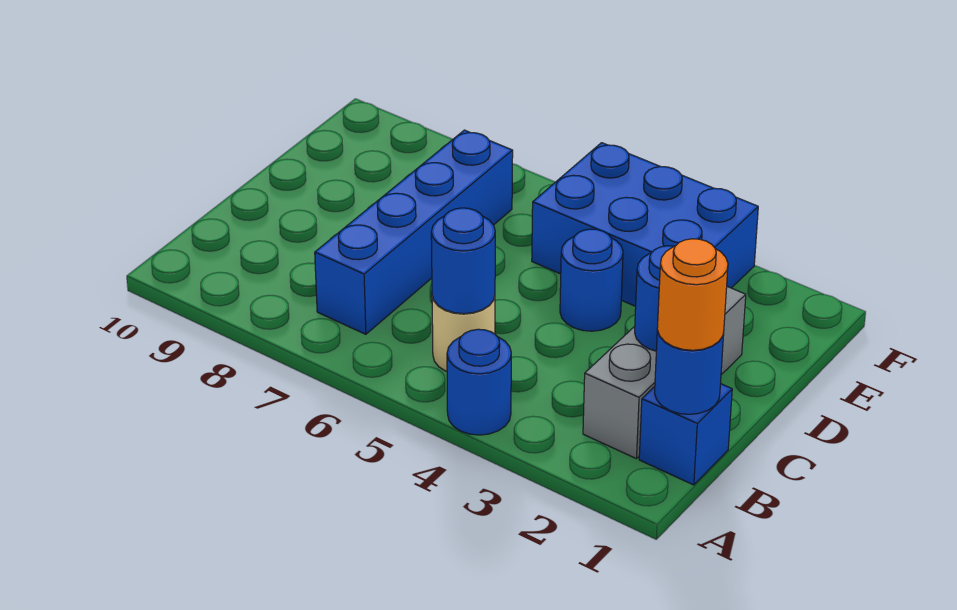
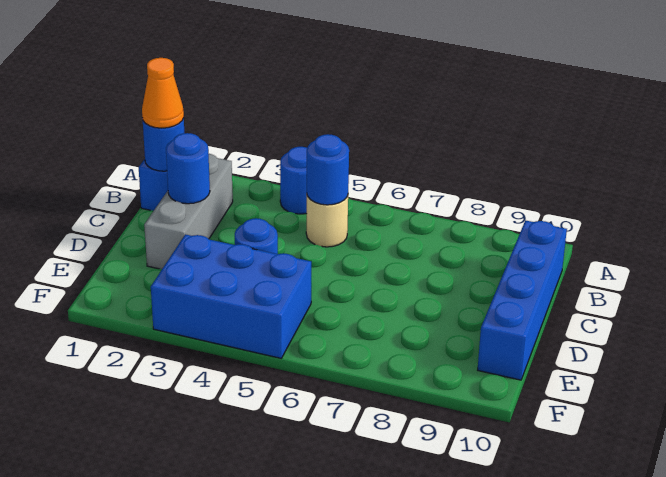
orange round brick B1 level 3 -> orange cone B1 level 3
blue brick B7:E7 level 1 -> blue brick B10:E10 level 1

